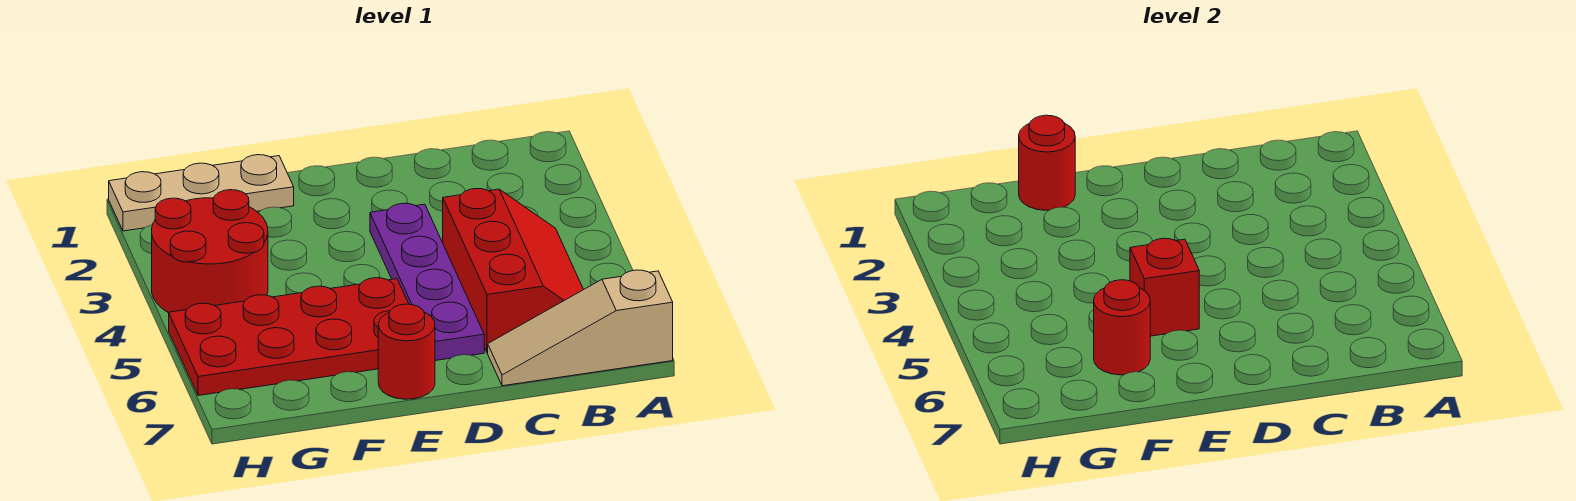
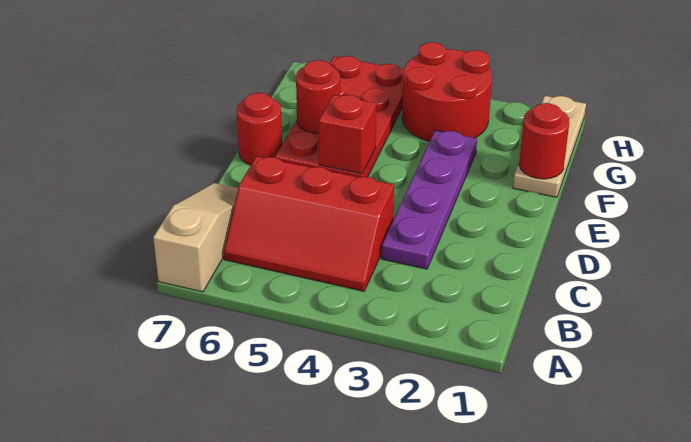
purple plate D3:D6 level 1 -> purple plate C3:F3 level 1

